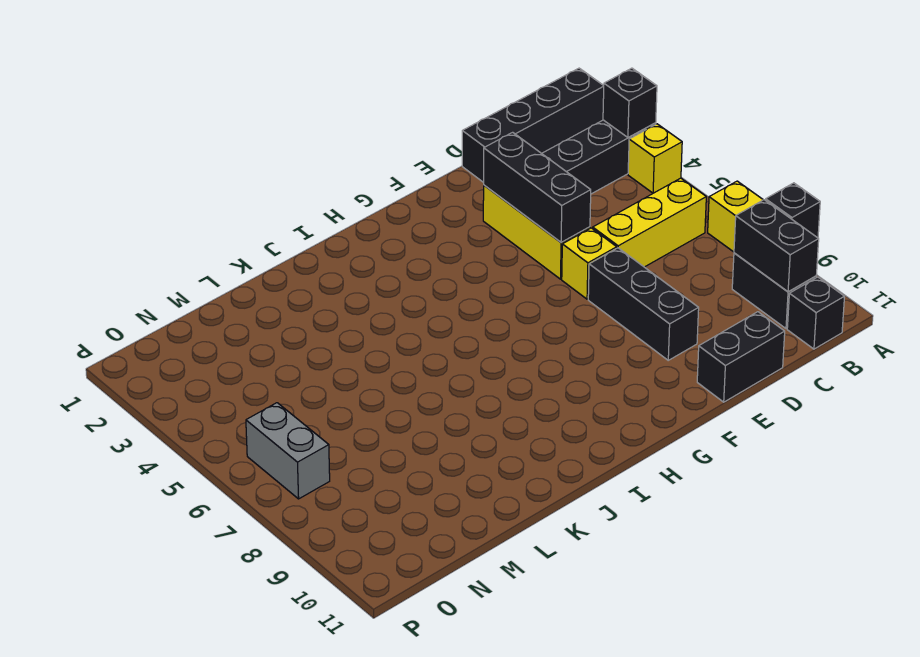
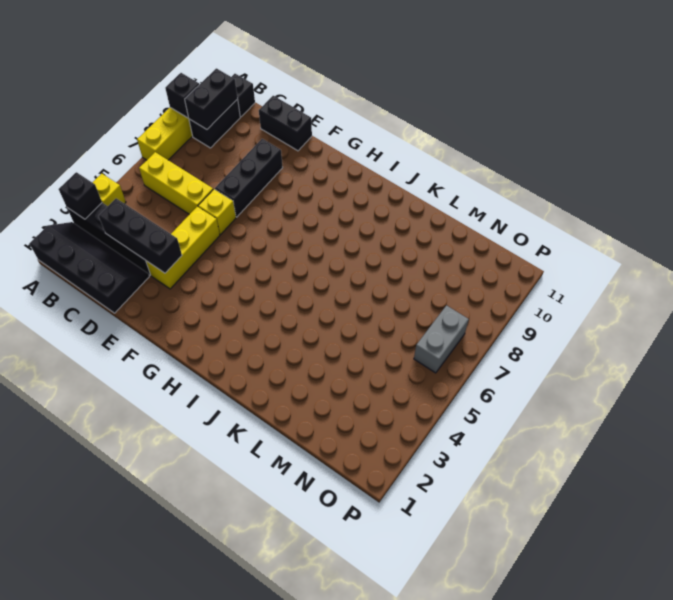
black brick E3:E5 level 2 -> black brick C3:E3 level 2

